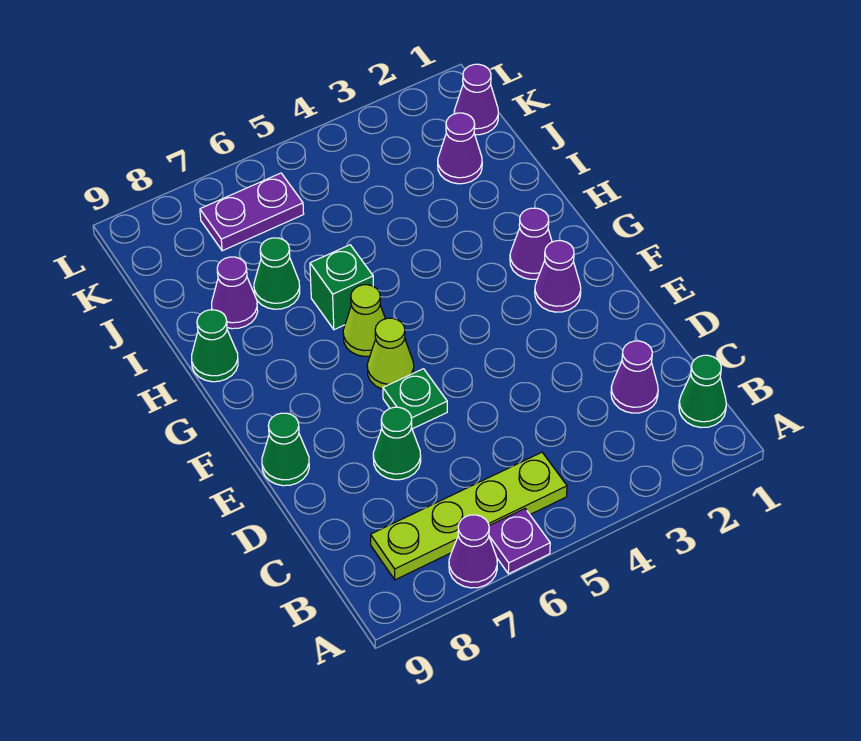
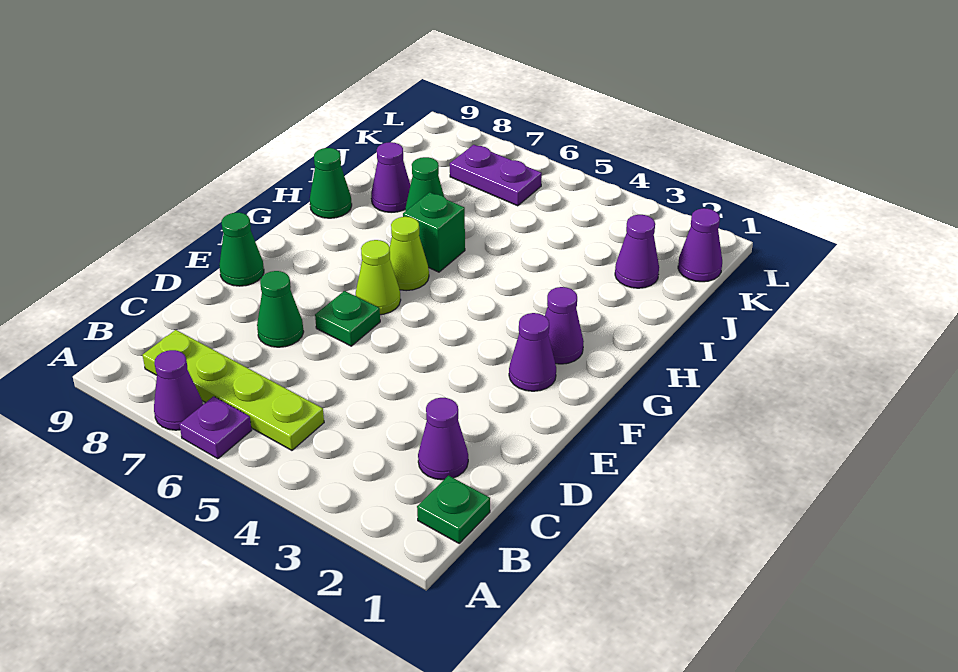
green cone B1 level 1 -> green plate B1 level 1

